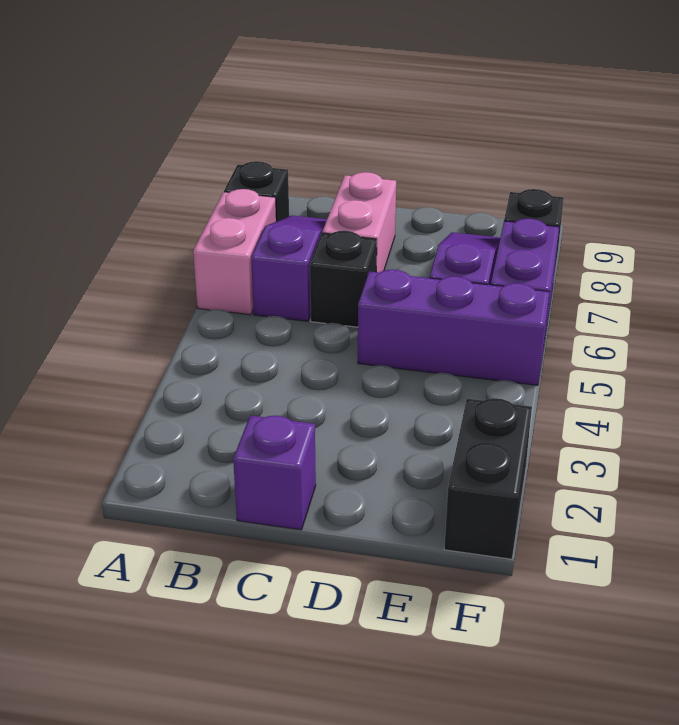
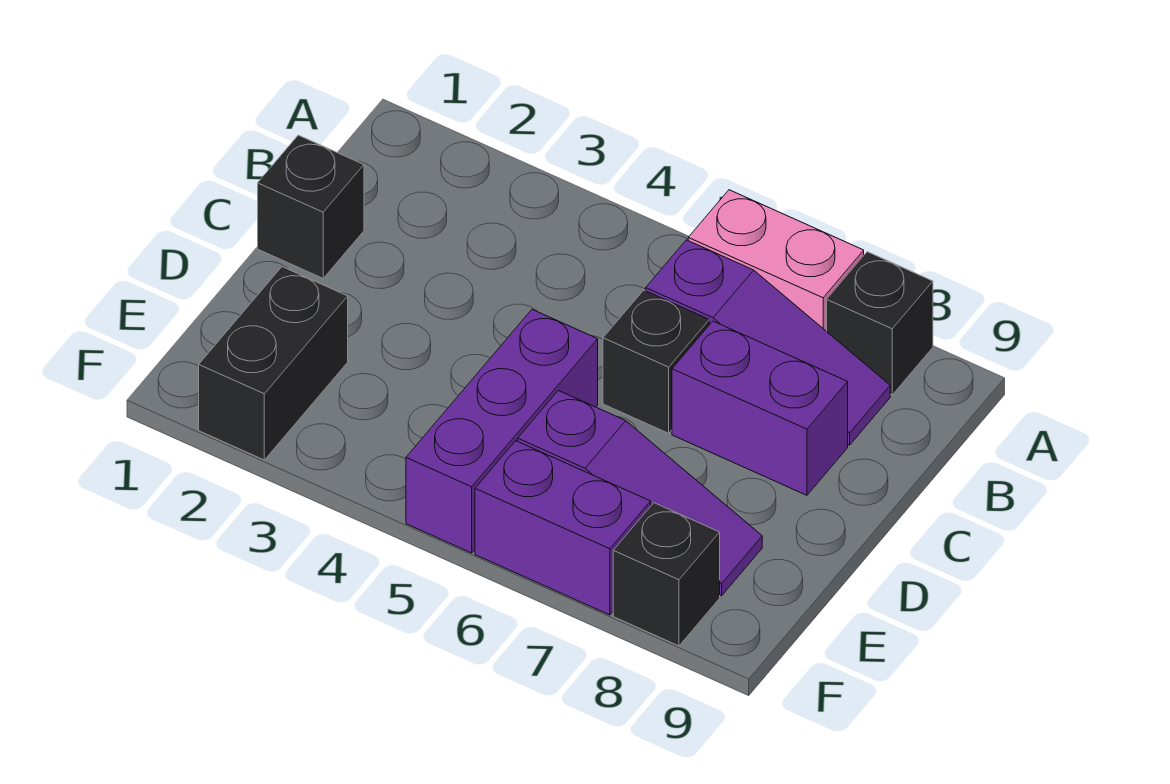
purple brick C1 level 1 -> black brick C1 level 1
pink brick C7:C8 level 1 -> purple brick C7:C8 level 1
black brick F1:F2 level 1 -> black brick E2:F2 level 1

